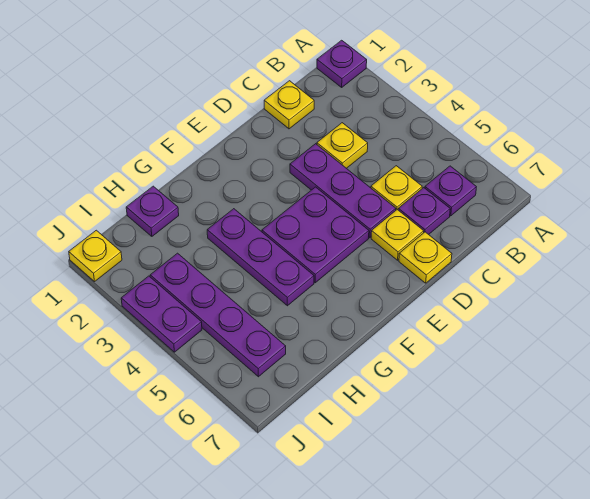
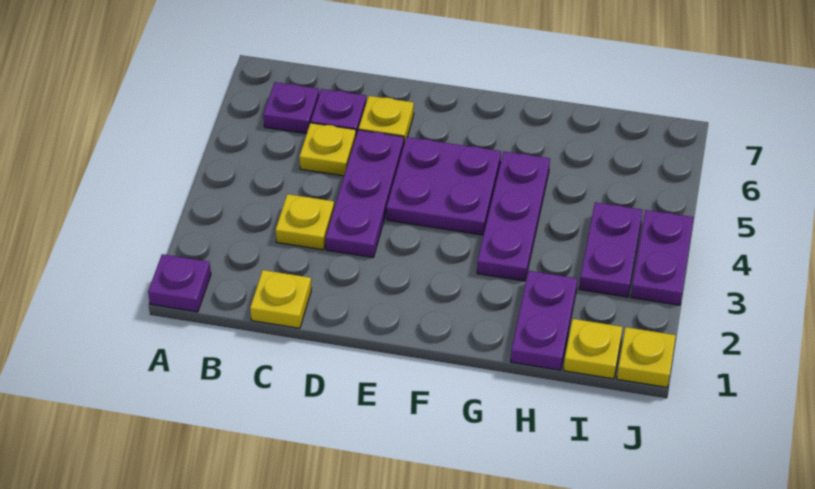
yellow plate D7 level 1 -> yellow plate I1 level 1
purple plate H1 level 1 -> purple plate H1:H2 level 1
purple plate I3:I6 level 1 -> purple plate I3:I4 level 1

